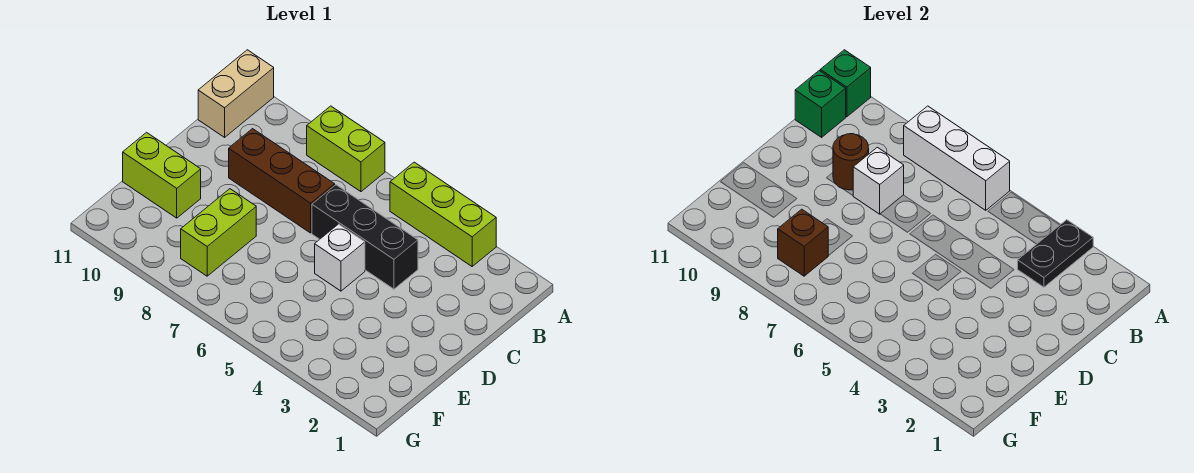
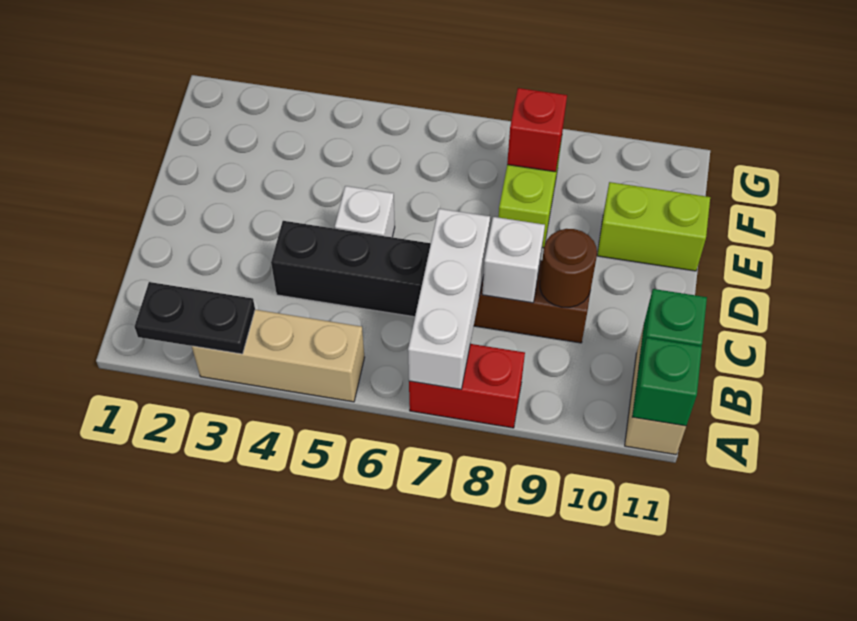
lime brick A3:A5 level 1 -> tan brick A3:A5 level 1
black plate A3:B3 level 2 -> black plate A2:A3 level 2
white brick A6:A8 level 2 -> white brick A7:C7 level 2
lime brick A7:A8 level 1 -> red brick A7:A8 level 1
brown brick F8 level 2 -> red brick F8 level 2

